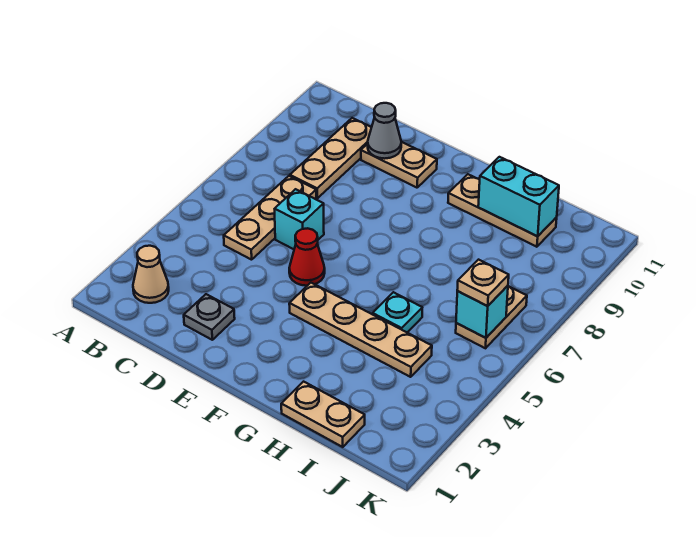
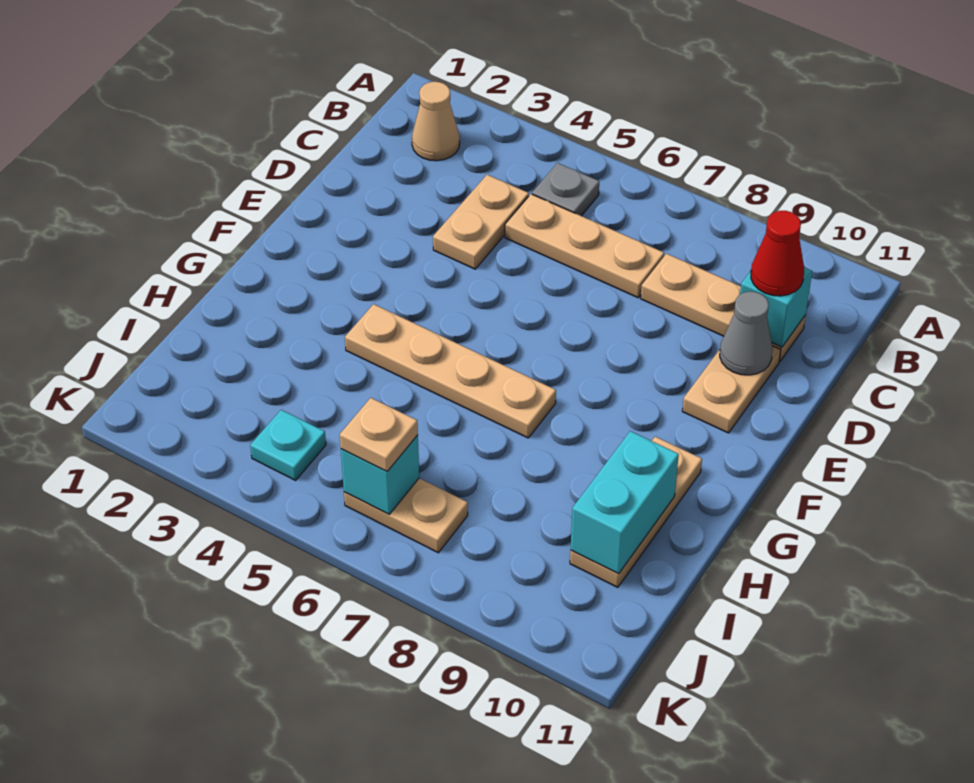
grey plate D2 level 1 -> grey plate B5 level 1
cyan brick D6 level 1 -> cyan brick C10 level 2
red cone E5 level 1 -> red cone C10 level 3
tan plate F4:I4 level 1 -> tan plate G4:G7 level 1
tan plate H1:I1 level 1 -> tan plate C4:D4 level 1
cyan plate H5 level 1 -> cyan plate J4 level 1

